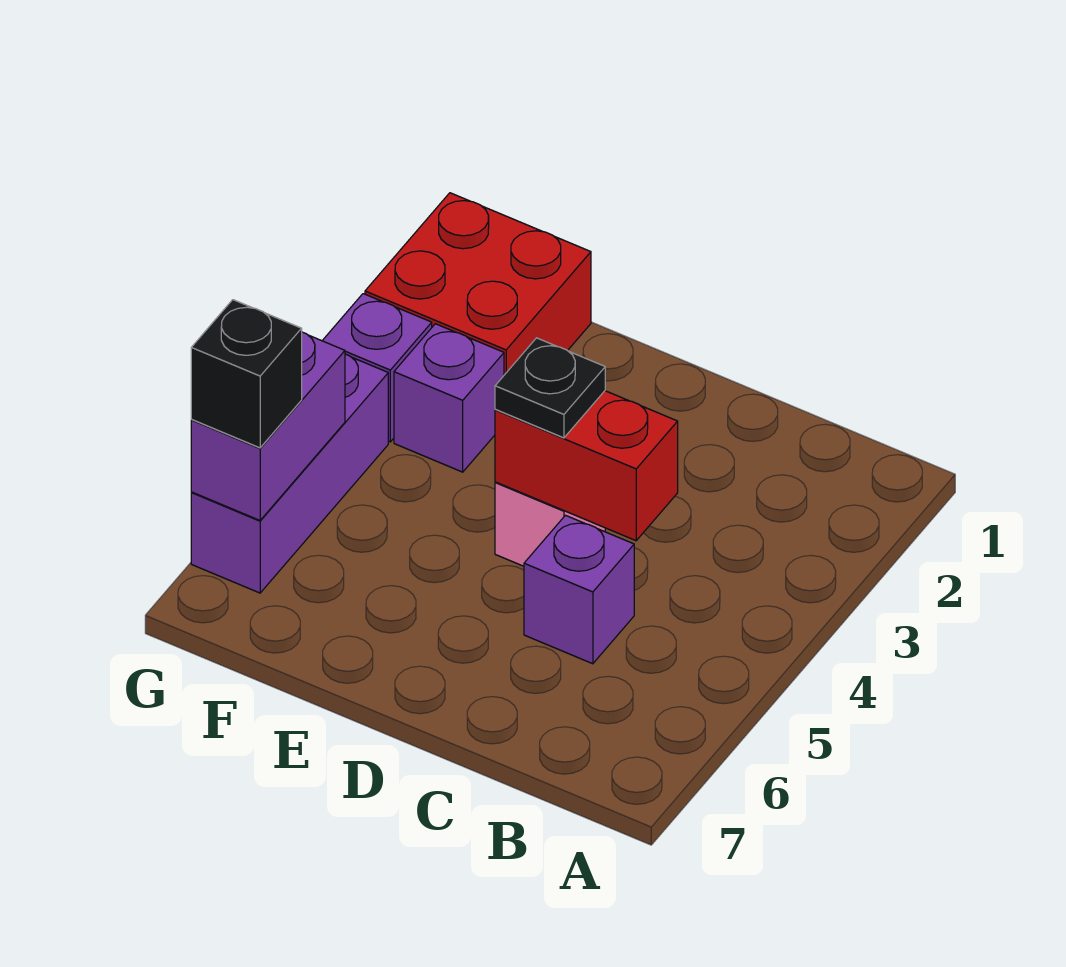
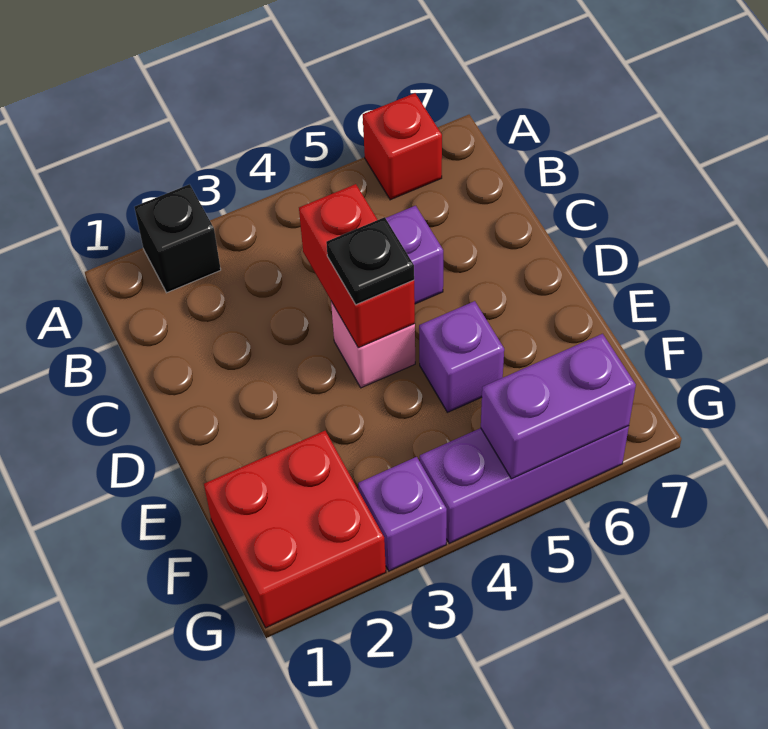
none -> red brick A6 level 1
purple brick F3 level 1 -> purple brick E5 level 1
black brick G6 level 3 -> black brick A2 level 1

